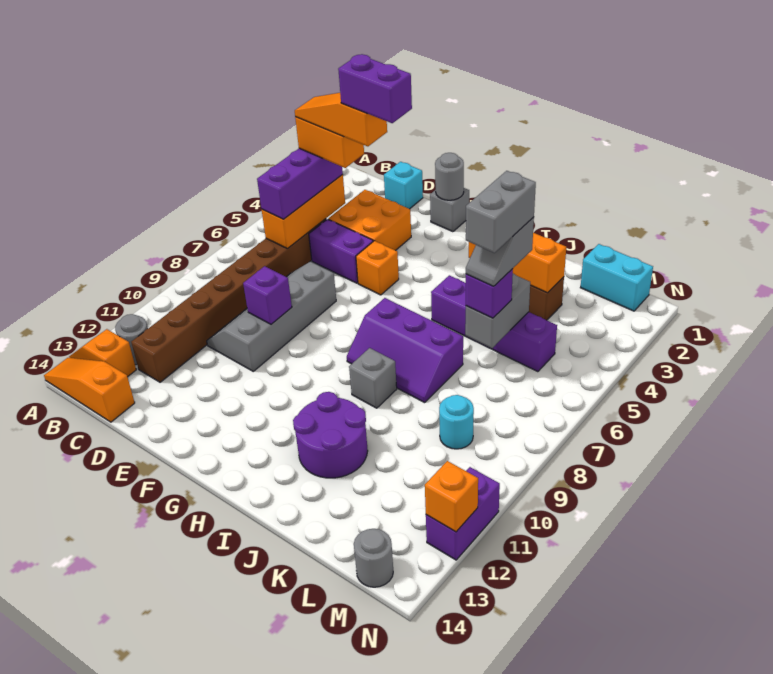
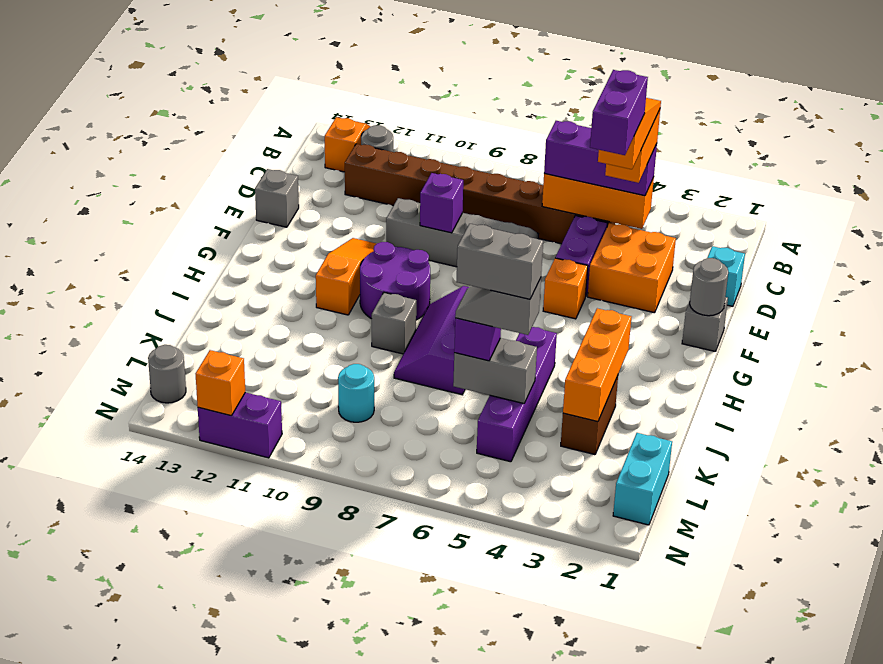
orange slope A14:C14 level 1 top C -> orange slope F11:H11 level 1 top H
none -> grey brick E14 level 1
purple round brick I11:J12 level 1 -> purple round brick G9:H10 level 1

